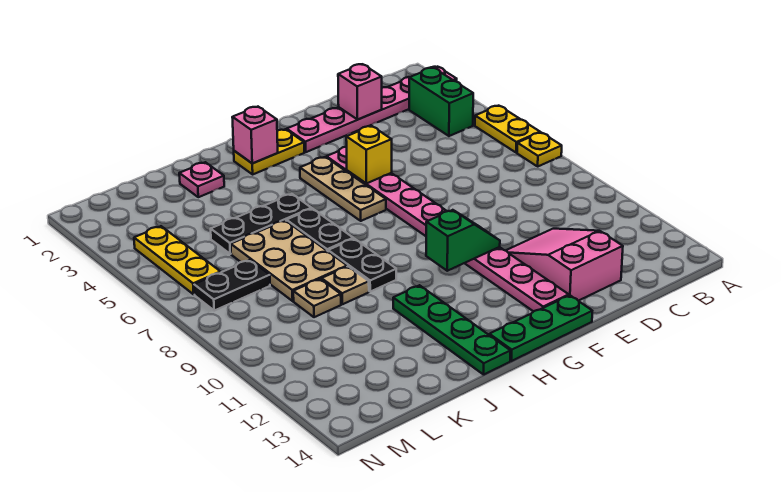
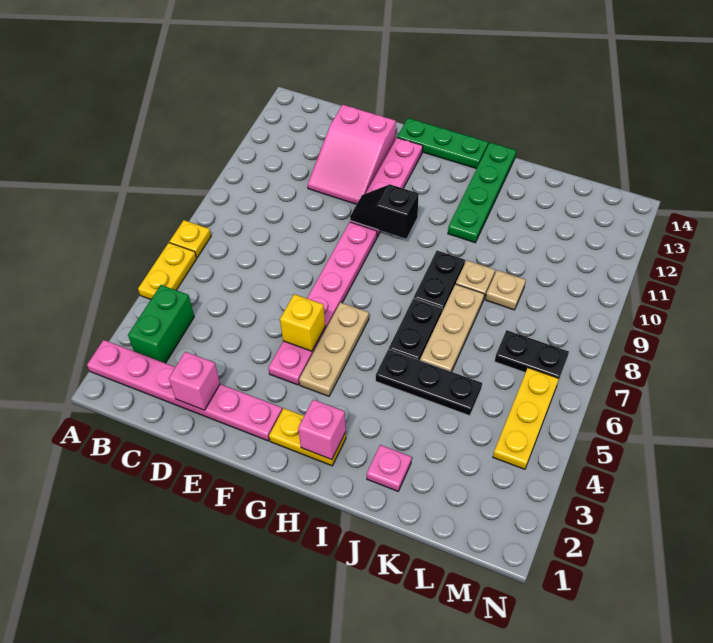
green slope F10:G10 level 2 top G -> black slope F10:G10 level 2 top G
tan plate J6:K8 level 1 -> tan plate J6:J8 level 1

